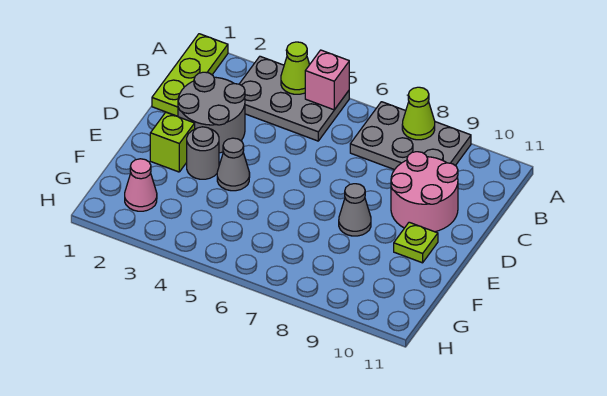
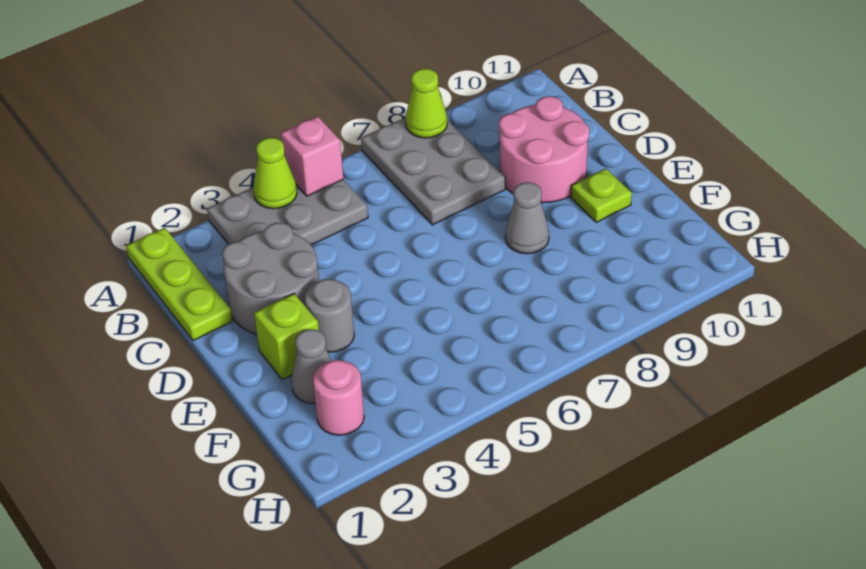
grey plate A7:B9 level 1 -> grey plate A7:C8 level 1
grey cone E4 level 1 -> grey cone F2 level 1
pink cone G2 level 1 -> pink round brick G2 level 1

